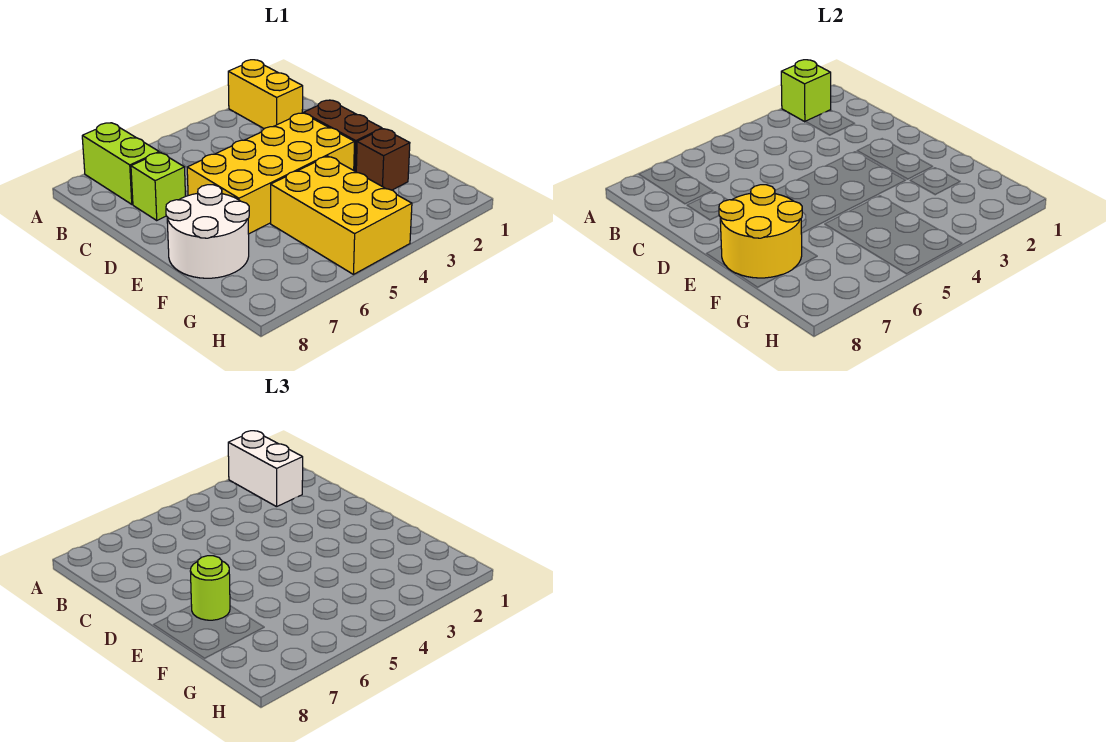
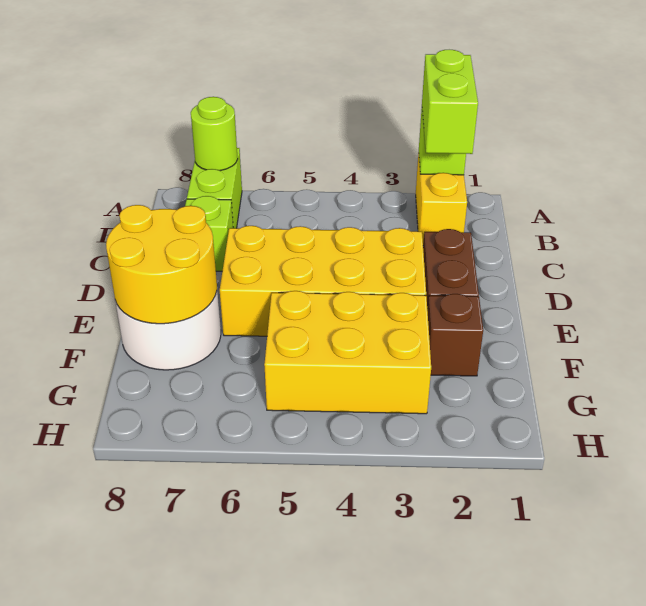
white brick A2:B2 level 3 -> lime brick A2:B2 level 3
lime round brick E7 level 3 -> lime round brick A7 level 2
yellow brick F4:H5 level 1 -> yellow brick F3:G5 level 1

